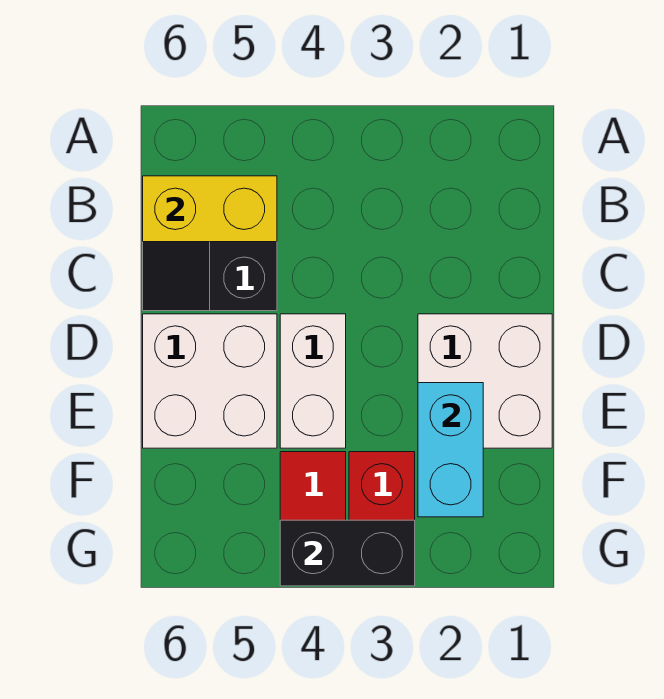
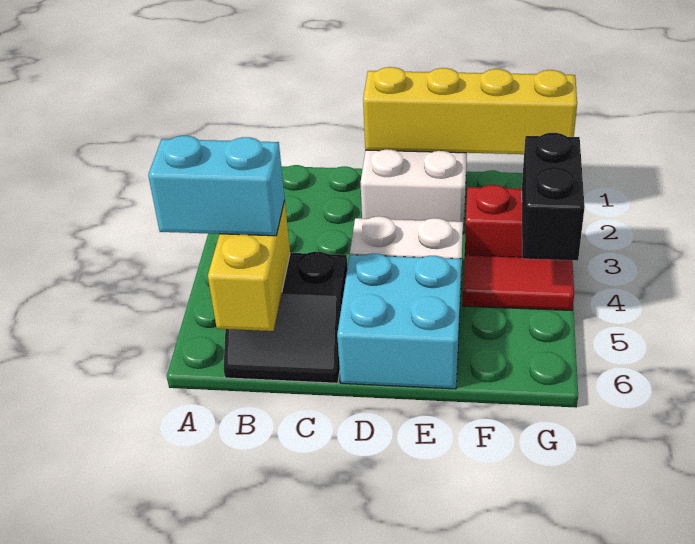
none -> yellow brick D1:G1 level 2
white brick D5:E6 level 1 -> cyan brick D5:E6 level 1
cyan brick E2:F2 level 2 -> cyan brick A5:B5 level 3

